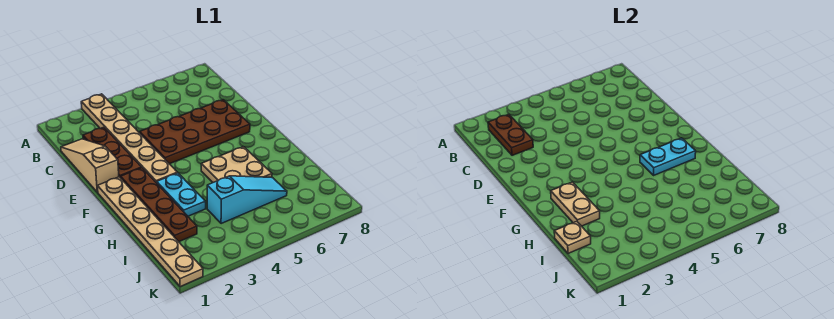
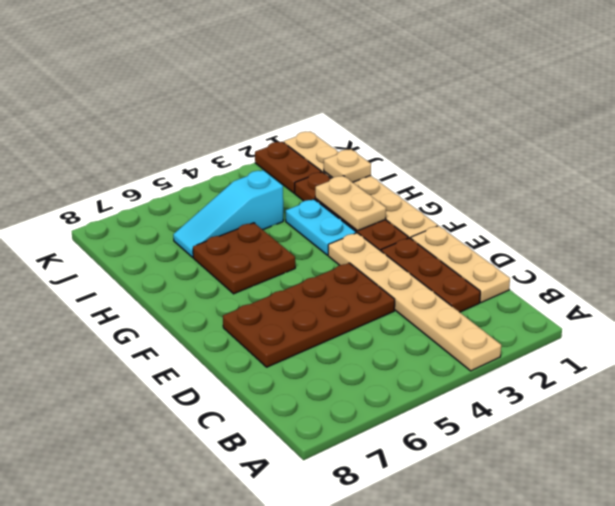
brown plate B2:C2 level 2 -> brown plate J2:K2 level 1
tan slope C1:E1 level 1 top E -> tan plate C1:E1 level 1
tan plate G5:H6 level 1 -> brown plate G5:H6 level 1
cyan plate G6:G7 level 2 -> none

